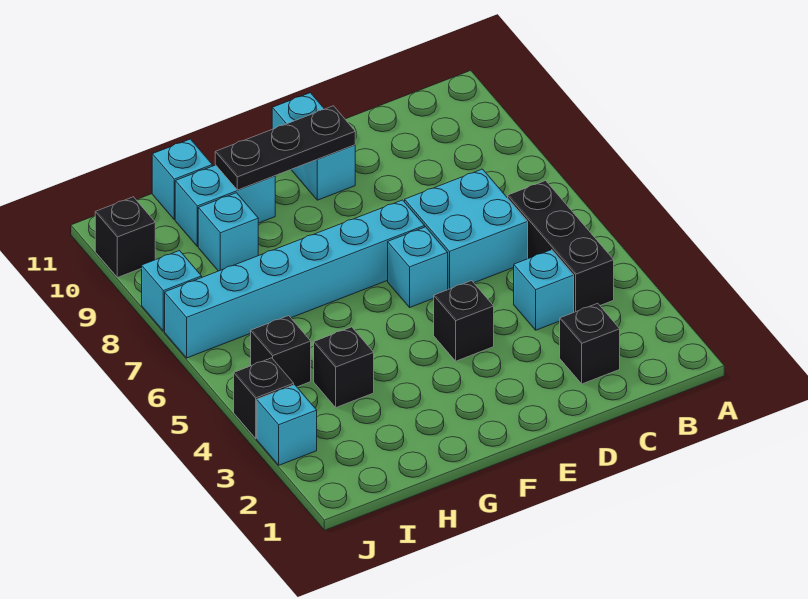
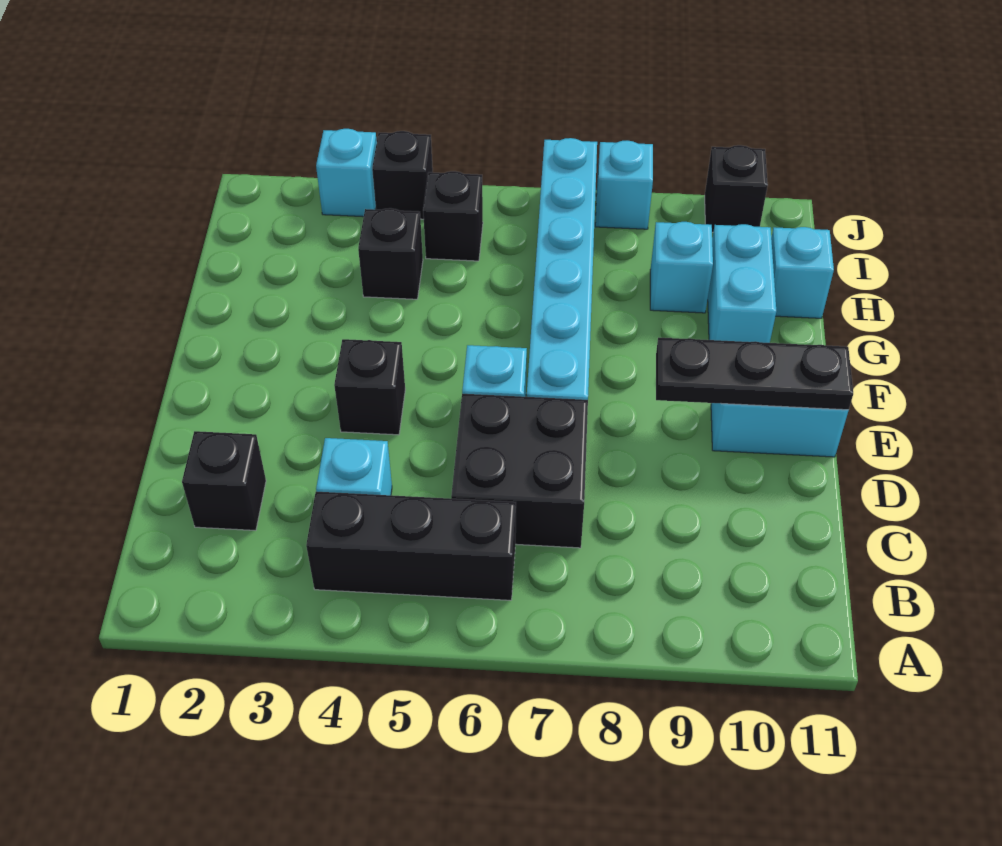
cyan brick C6:D7 level 1 -> black brick C6:D7 level 1
black plate E10:G10 level 2 -> black plate E9:E11 level 2

